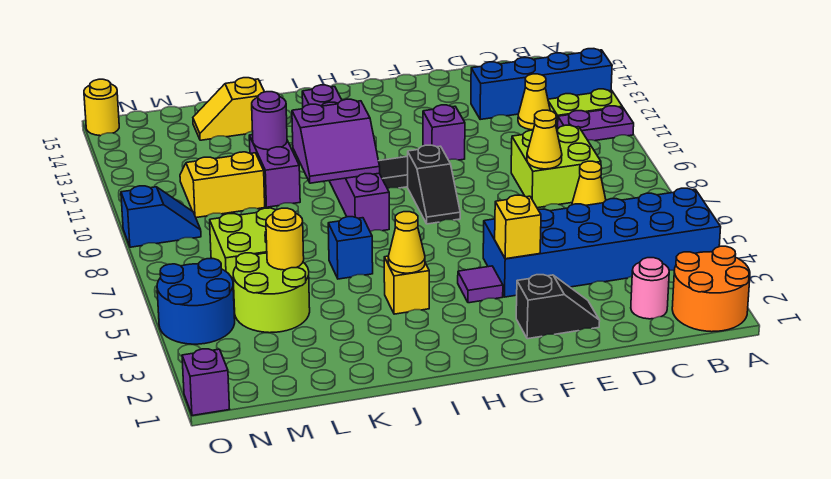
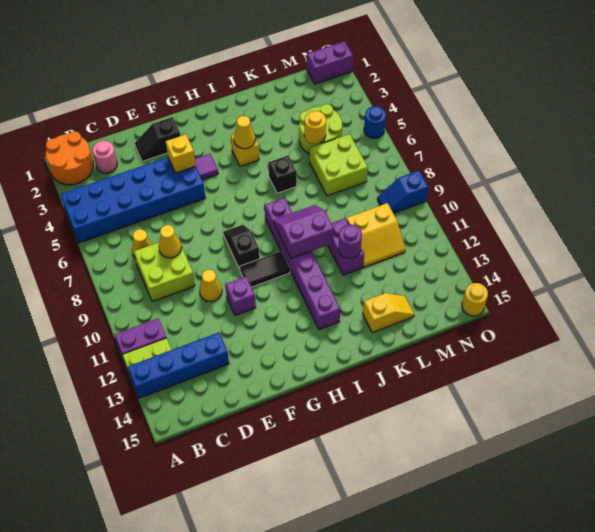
yellow cone C12 level 1 -> yellow cone E10 level 1
blue brick J6 level 1 -> black brick J6 level 1
blue round brick N4:O5 level 1 -> blue round brick O5 level 1
purple brick O1 level 1 -> purple brick N1:O1 level 1

